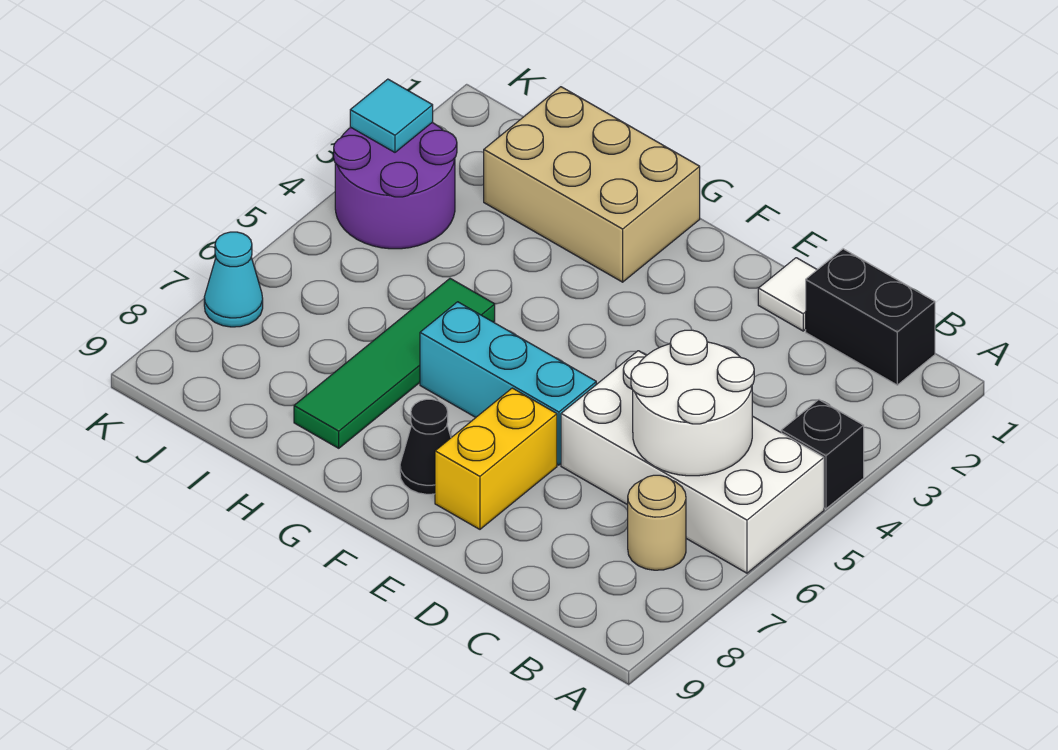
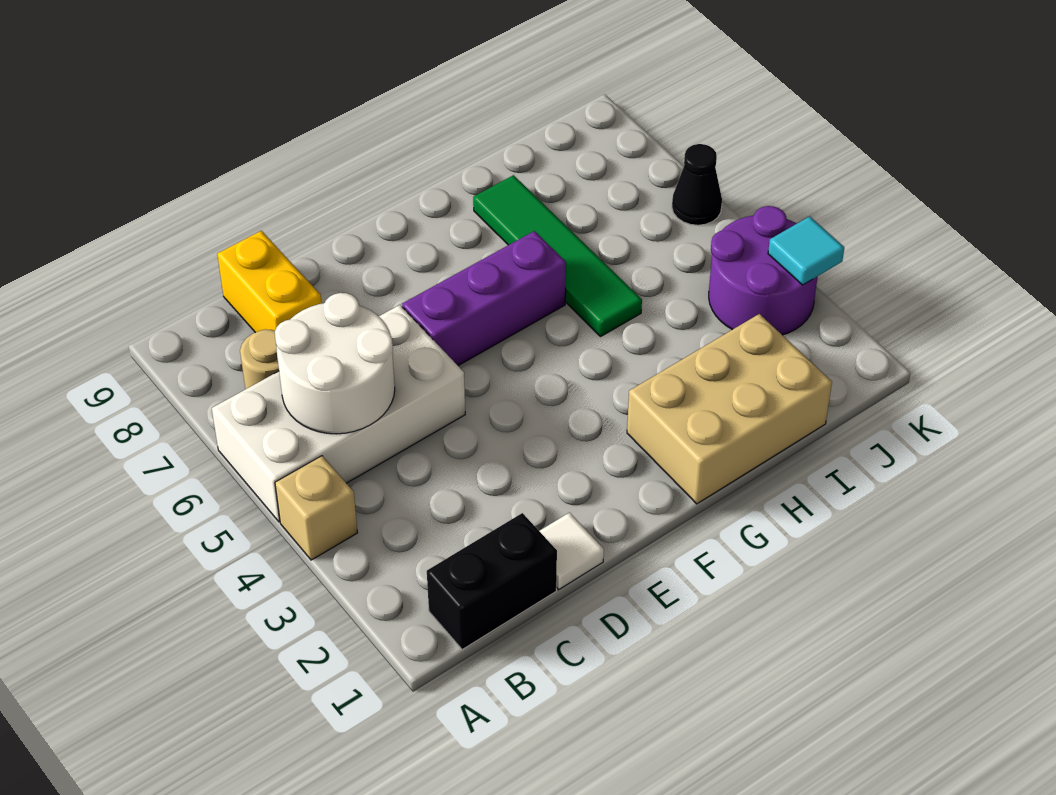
black brick A4 level 1 -> tan brick A4 level 1
cyan brick E6:G6 level 1 -> purple brick E6:G6 level 1
yellow brick E7:E8 level 1 -> yellow brick C8:C9 level 1
black cone F8 level 1 -> black cone K6 level 1
cyan cone K7 level 1 -> none

